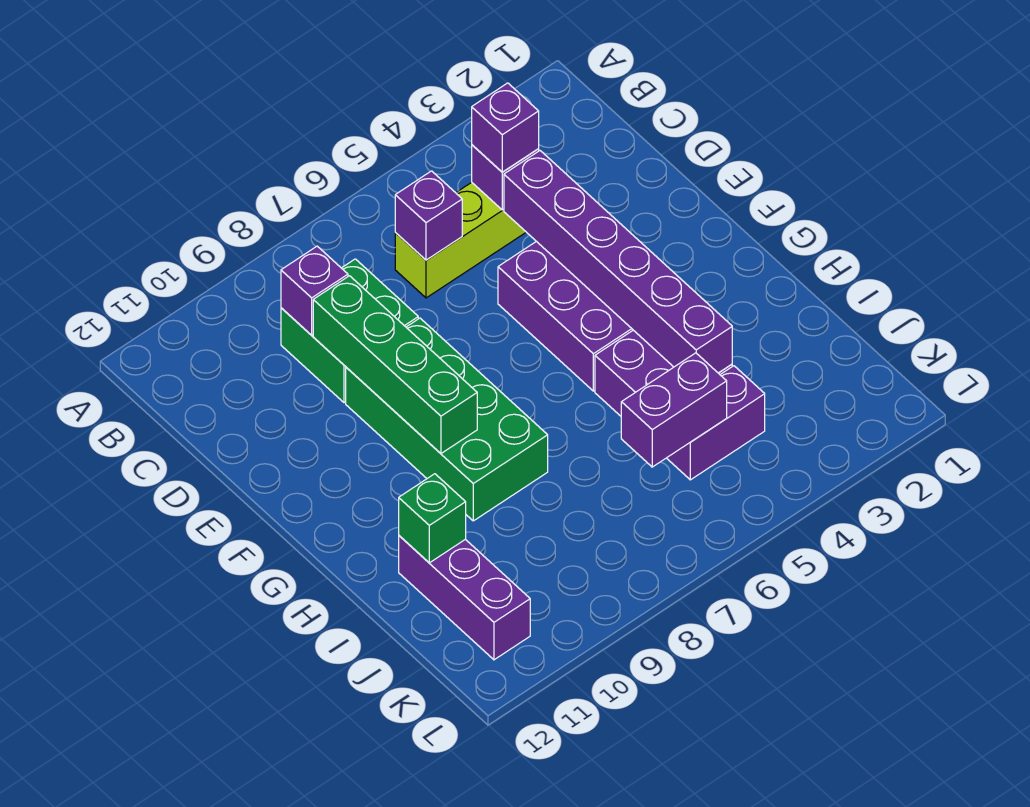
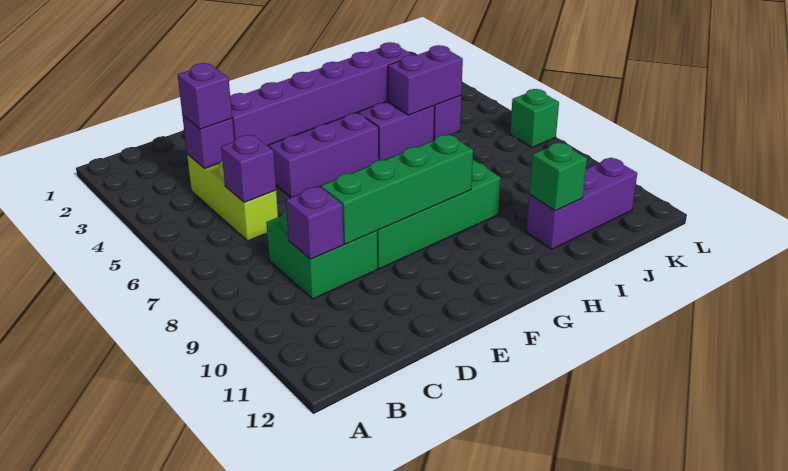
purple brick J5:J6 level 2 -> purple brick I5:J5 level 2
none -> green brick L7 level 1

